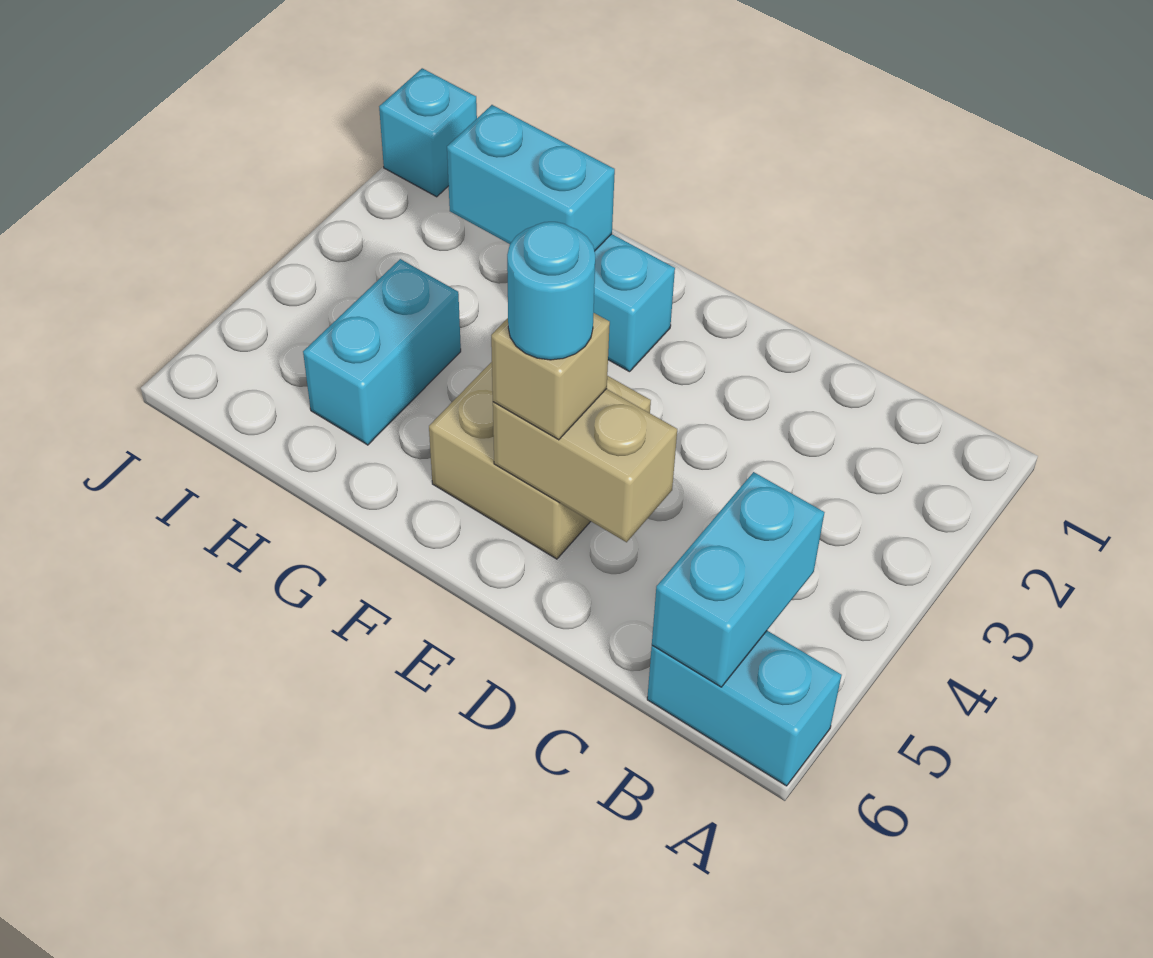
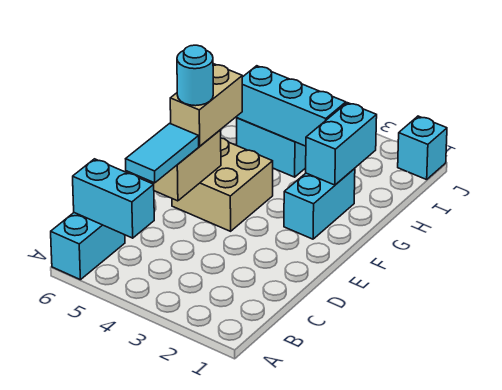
none -> cyan tile C5:D5 level 3
tan brick E5 level 3 -> tan brick E5:F5 level 3
none -> cyan brick H3:H5 level 2

